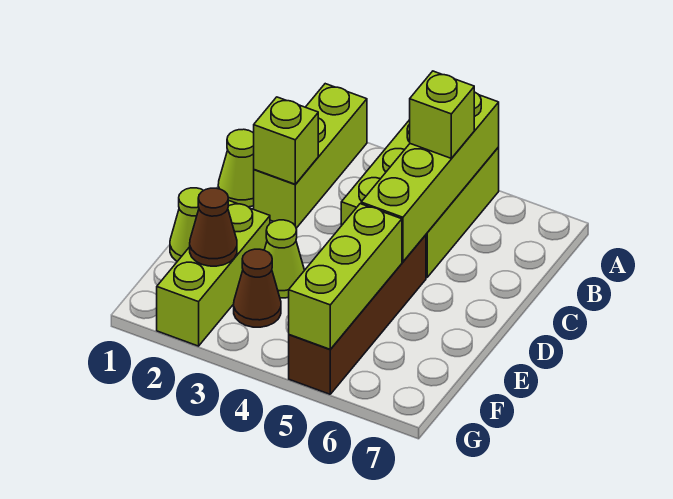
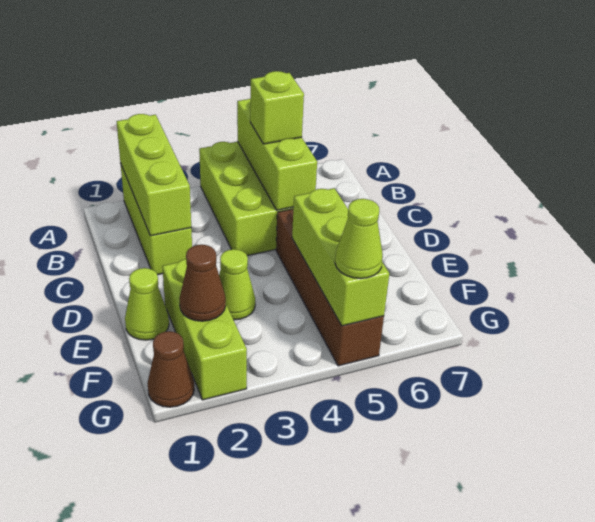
lime brick A5:D5 level 2 -> lime brick A5:C5 level 2
lime cone C1 level 1 -> lime cone G5 level 3
lime brick C2 level 2 -> lime brick A2:C2 level 2
brown cone F3 level 1 -> brown cone G1 level 1

